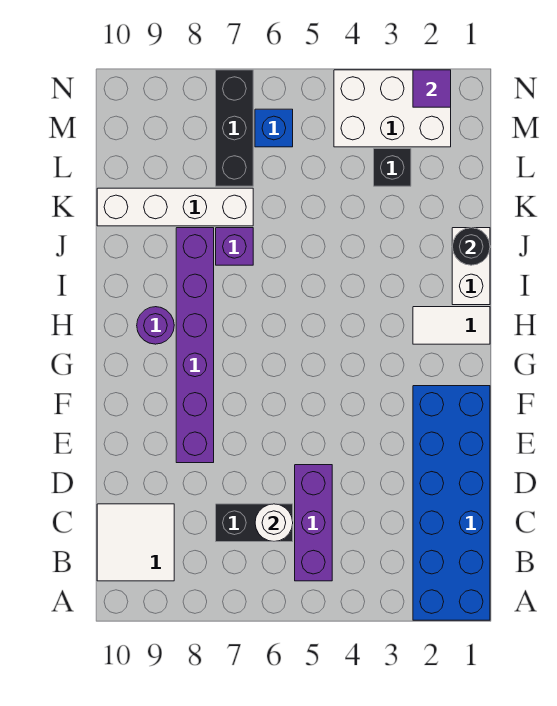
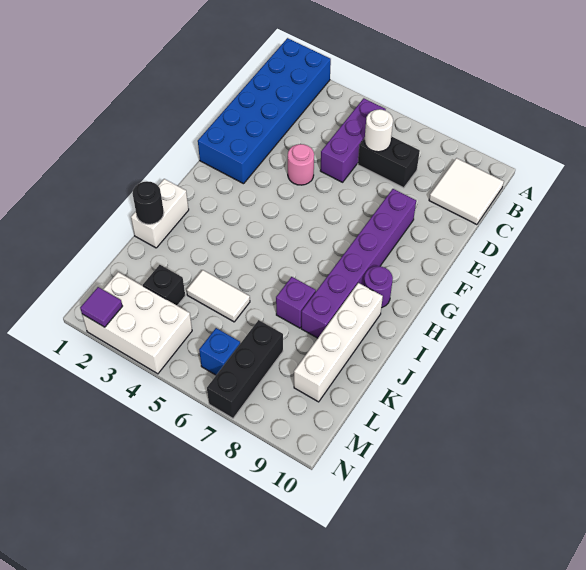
none -> pink round brick E4 level 1
white tile H1:H2 level 1 -> white tile K4:K5 level 1
white brick K7:K10 level 1 -> white brick I9:L9 level 1

